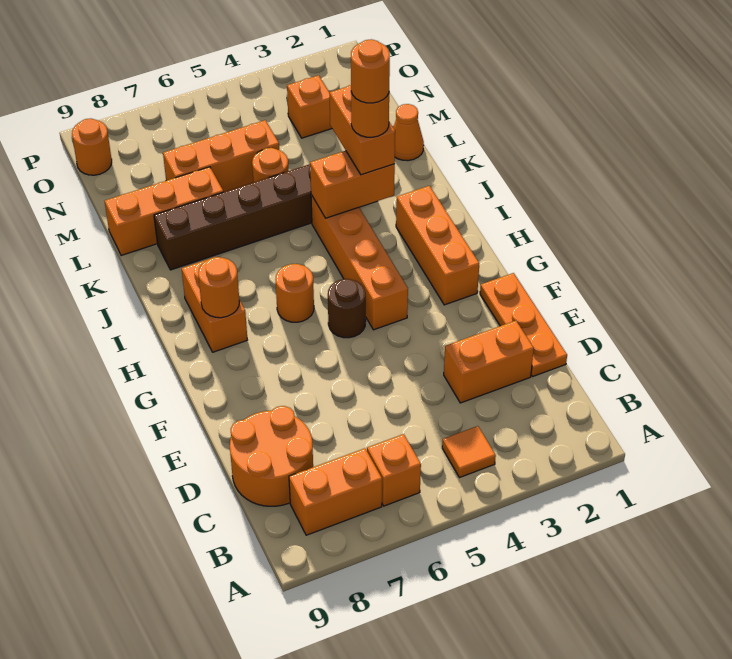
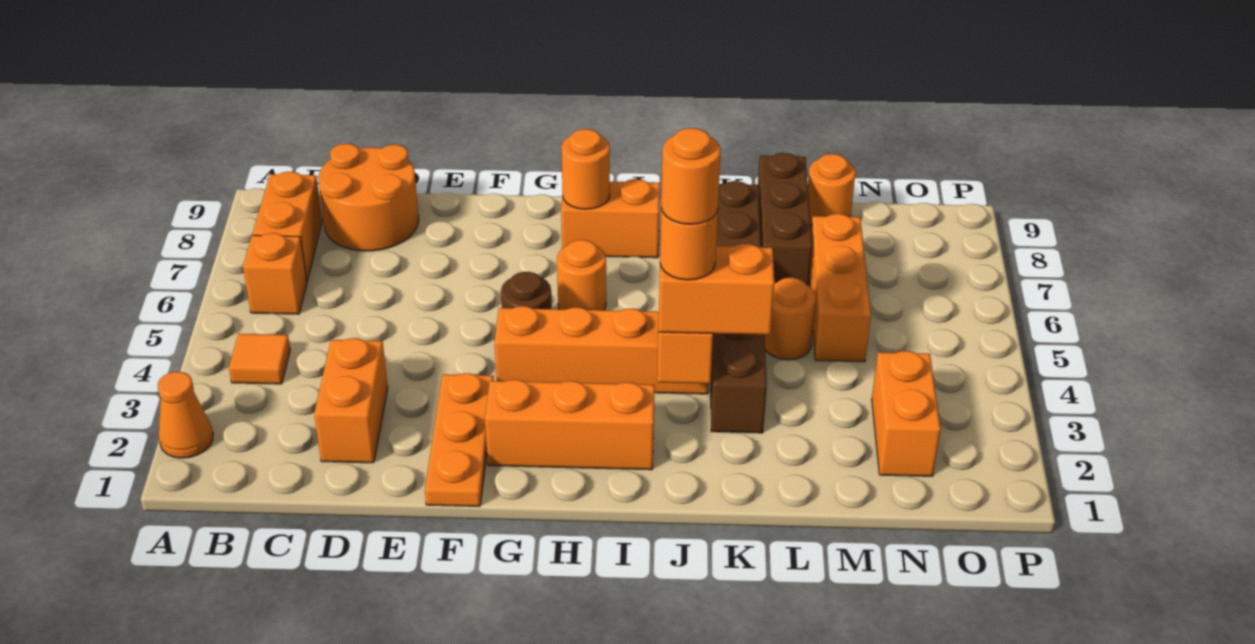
orange plate D1:F1 level 1 -> orange plate F1:F3 level 1
orange cone L1 level 1 -> orange cone A2 level 1
orange brick L7:L9 level 1 -> brown brick L7:L9 level 1
orange brick N3 level 1 -> orange brick N2:N3 level 1
orange round brick O9 level 1 -> orange round brick M9 level 1

